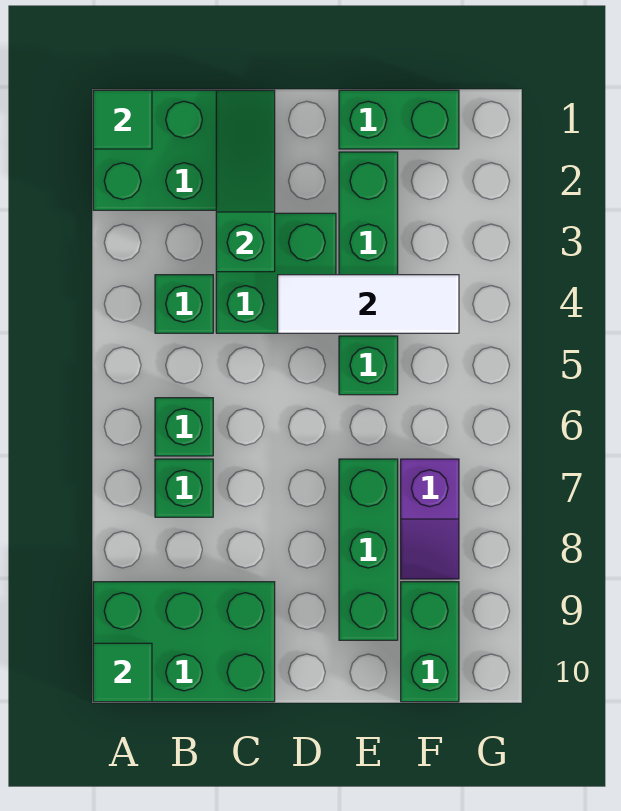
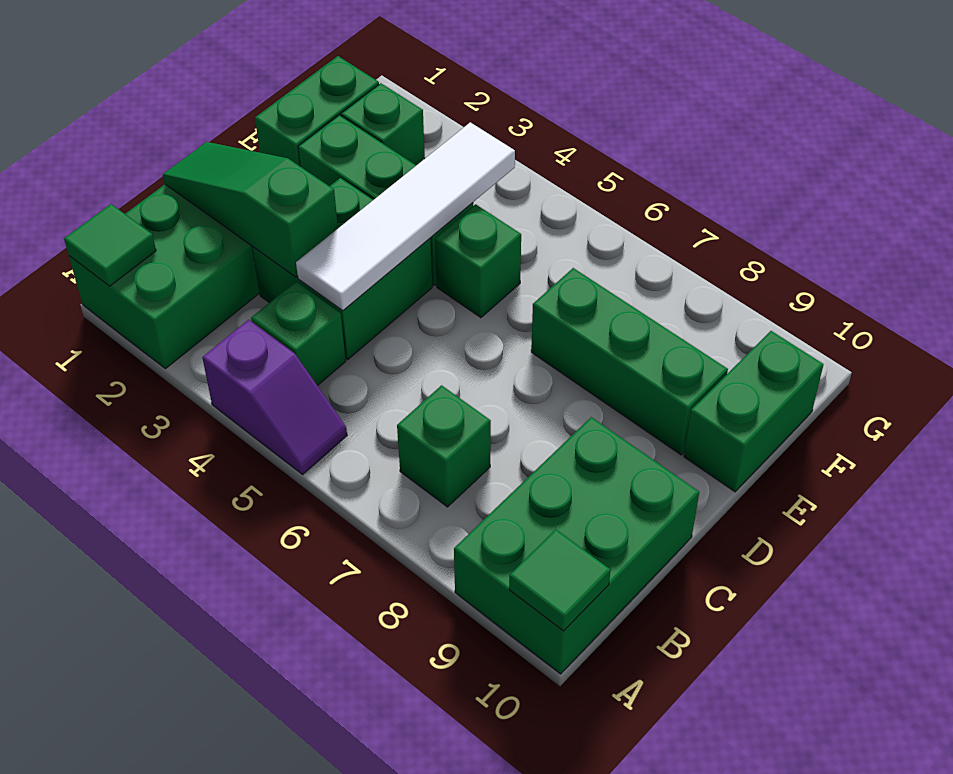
green brick B6 level 1 -> green brick F2 level 1
white tile D4:F4 level 2 -> white tile C4:F4 level 2
purple slope F7:F8 level 1 top 7 -> purple slope A4:A5 level 1 top 4
green brick F9:F10 level 1 -> green brick E10:F10 level 1

